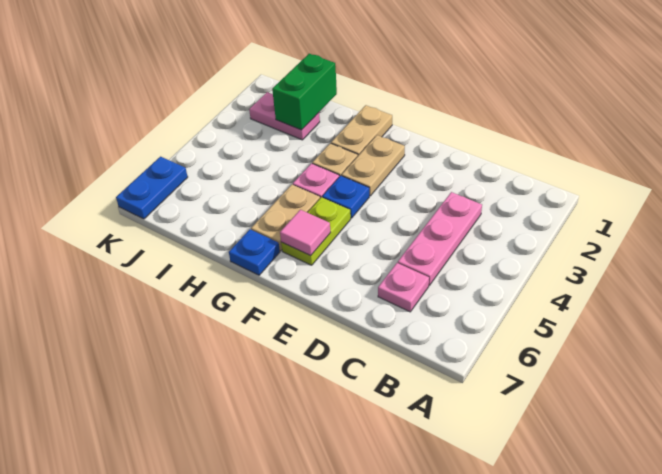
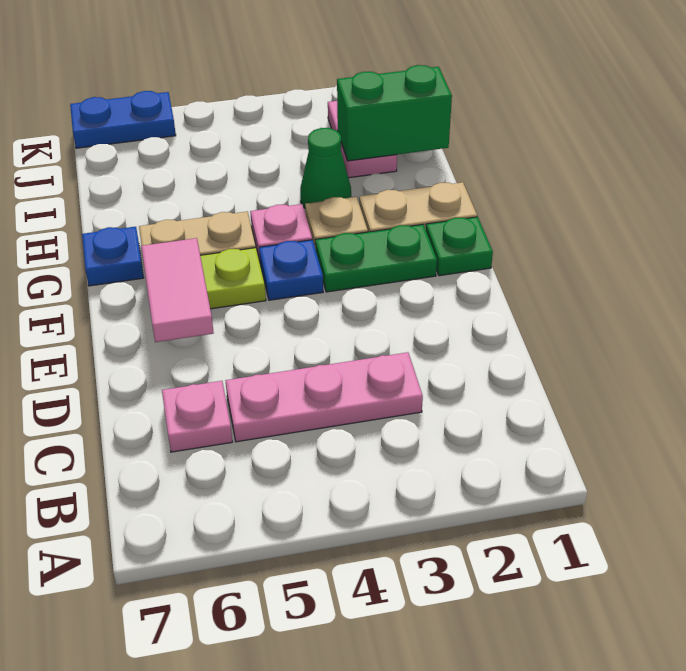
none -> green plate F1 level 1
tan plate F2:F3 level 1 -> green plate F2:F3 level 1
pink tile F6 level 2 -> pink tile E6:F6 level 2
none -> green cone H3 level 1

